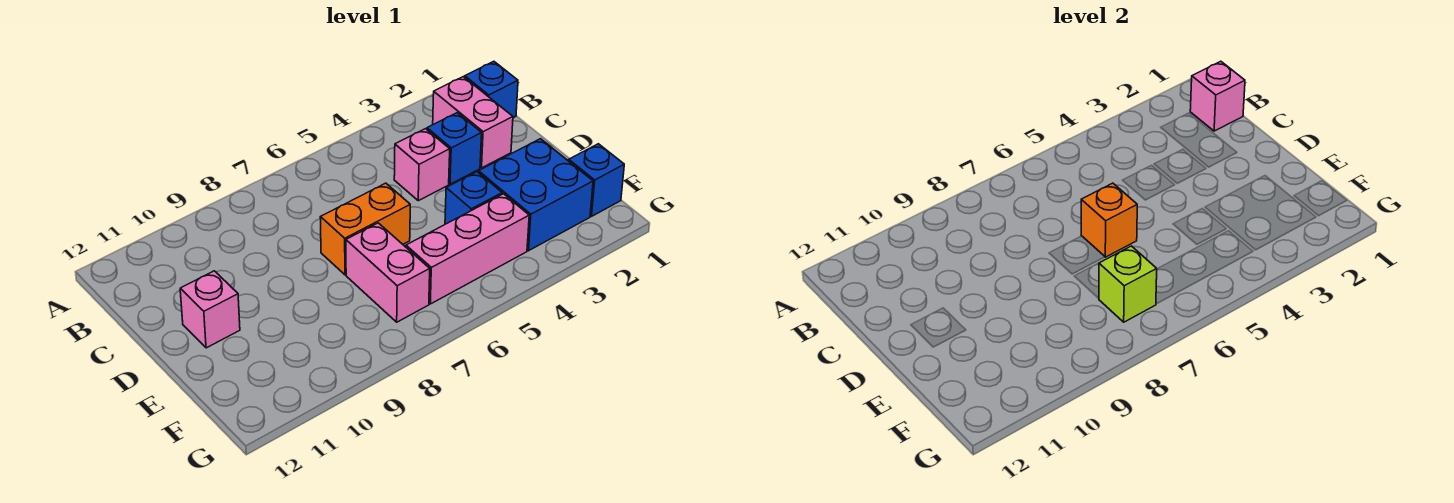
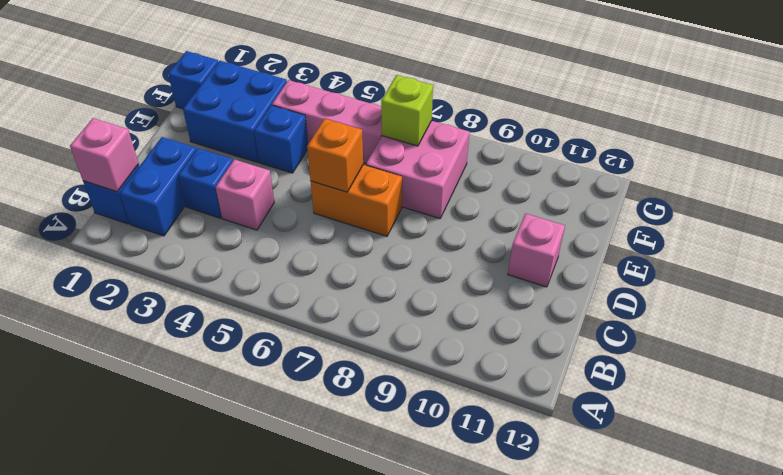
pink brick B2:C2 level 1 -> blue brick B2:C2 level 1
pink brick E7:F7 level 1 -> pink brick E7:F8 level 1

